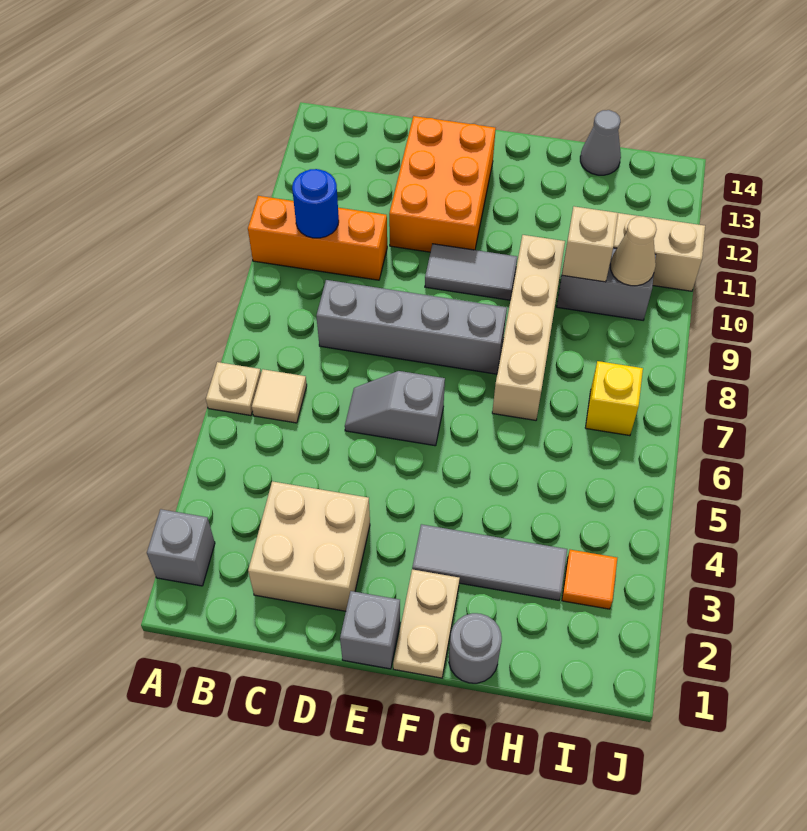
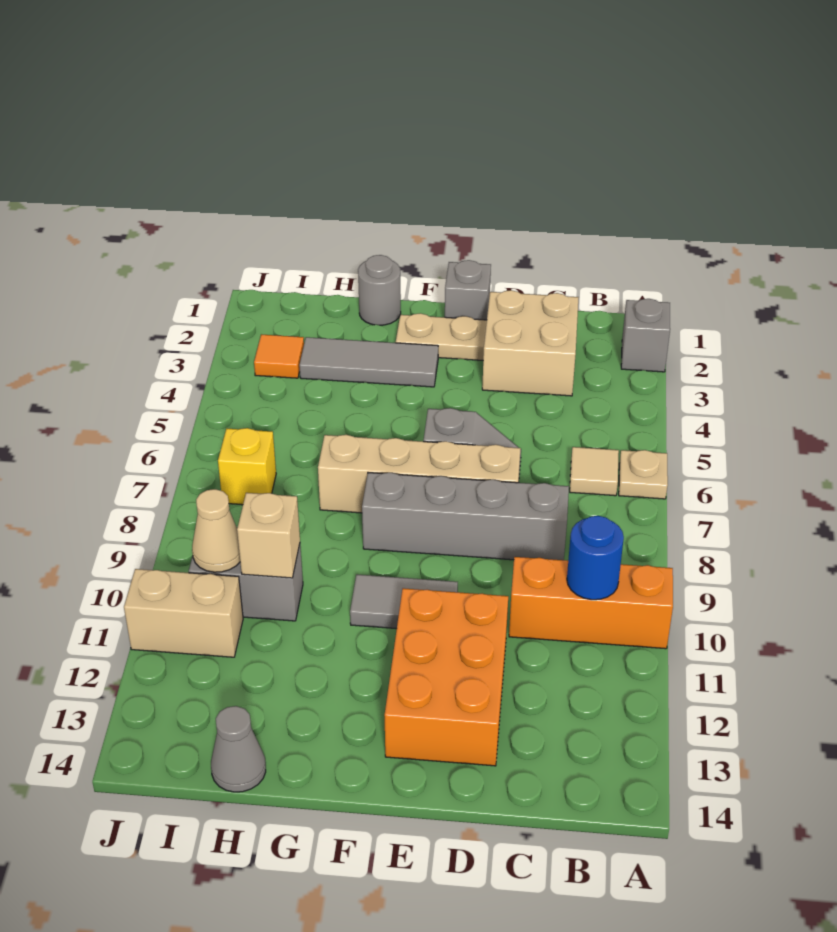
tan plate F1:F2 level 1 -> tan plate E2:F2 level 1
tan brick G7:G10 level 1 -> tan brick D7:G7 level 1

